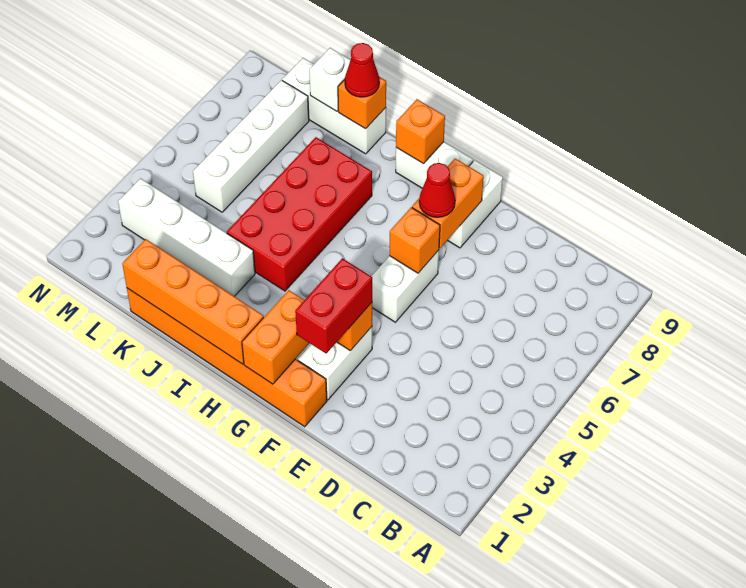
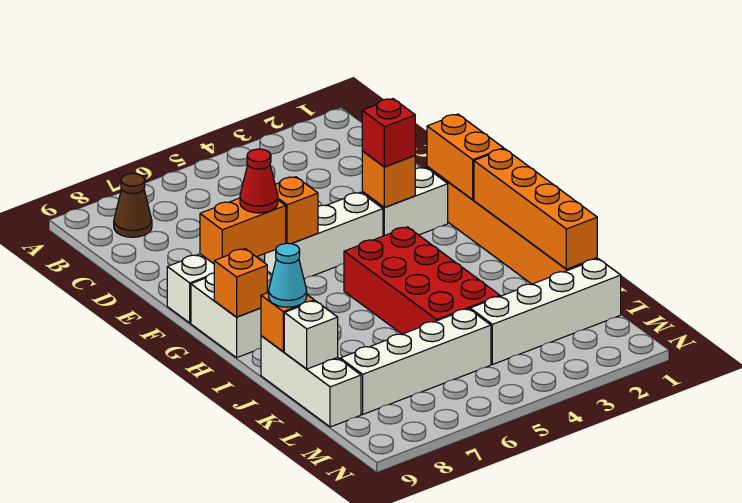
none -> brown cone B8 level 1
red brick F2:F3 level 3 -> red brick F3 level 3
white brick F5:F6 level 1 -> white brick F4:F6 level 1
orange brick G1:G2 level 2 -> orange brick F1:G1 level 2
red brick I4:J7 level 1 -> red brick H4:K5 level 1
white brick J3:M3 level 1 -> white brick L1:L4 level 1
red cone J9 level 3 -> cyan cone J9 level 3

